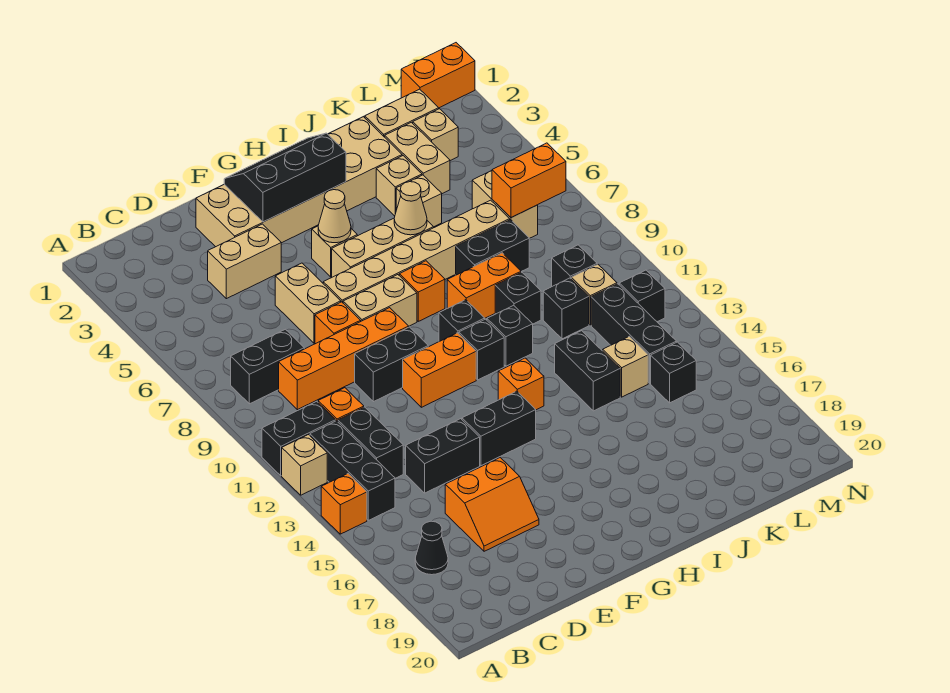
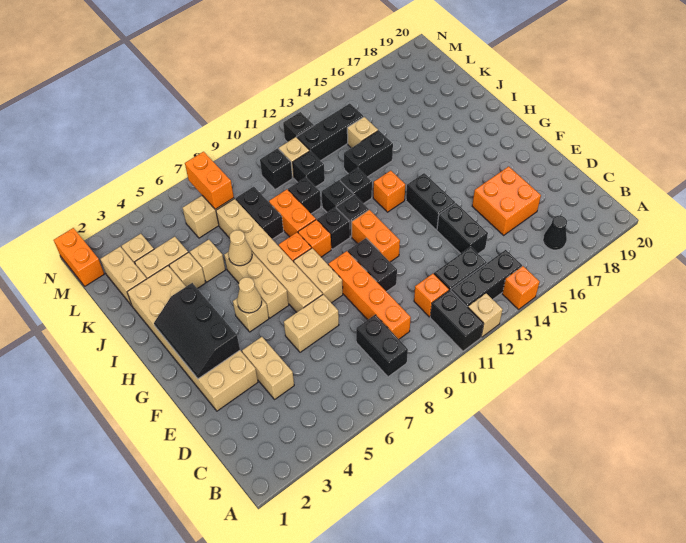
orange slope D16:E17 level 1 top 16 -> orange brick D16:E17 level 1
orange brick E8 level 1 -> orange brick H9 level 1
black brick L15 level 1 -> black brick I12 level 1

